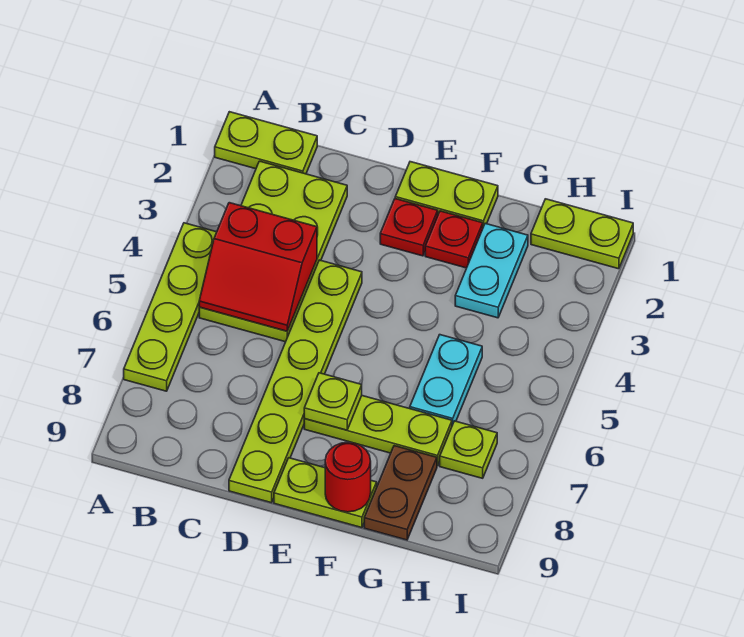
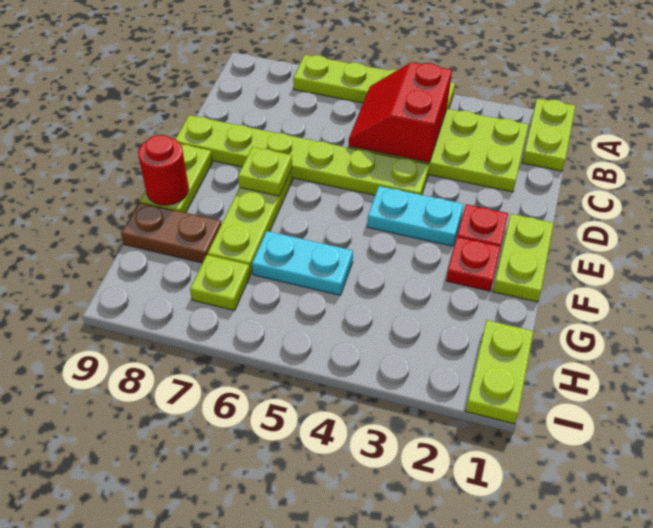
cyan plate G2:G3 level 1 -> cyan plate E3:E4 level 1

